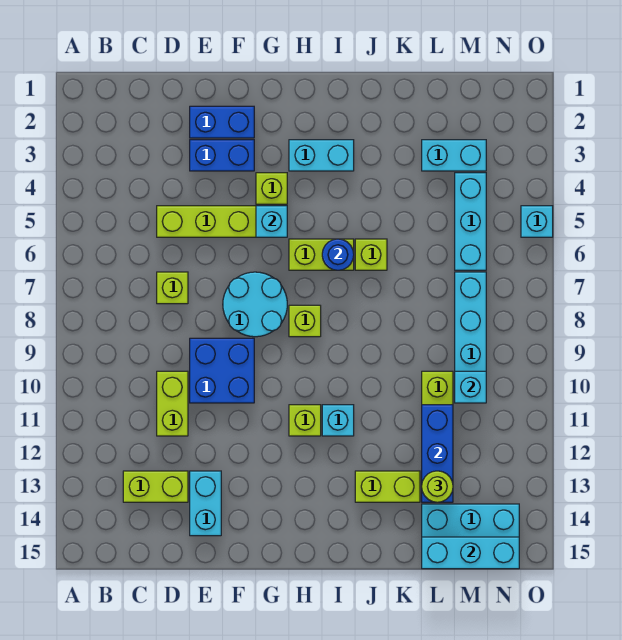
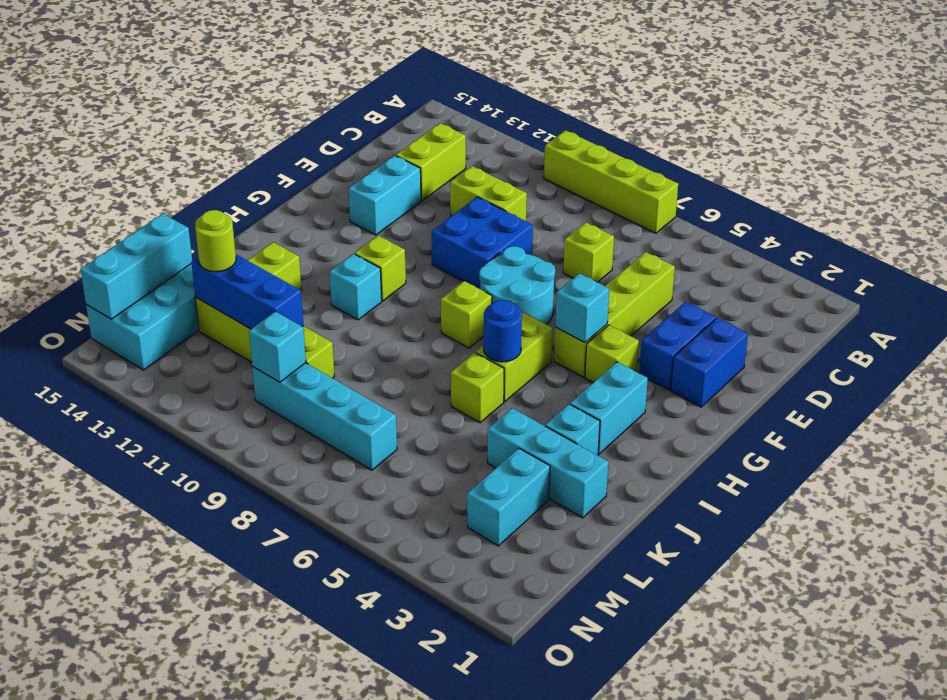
none -> lime brick A7:A10 level 1
cyan brick E13:E14 level 1 -> cyan brick E13:F13 level 1
cyan brick M4:M6 level 1 -> cyan brick K2:K4 level 1
cyan brick O5 level 1 -> cyan brick J3 level 1

